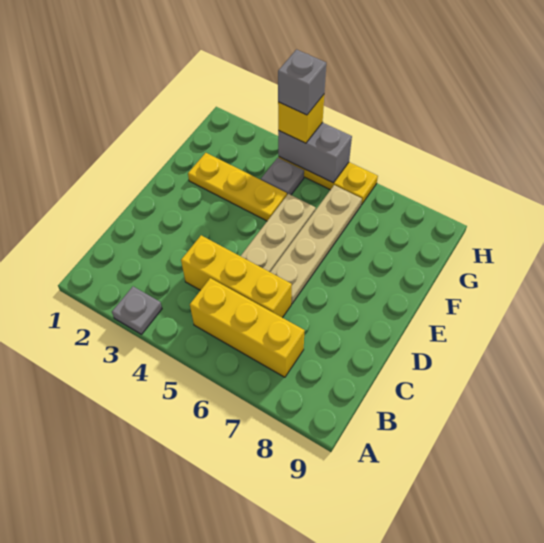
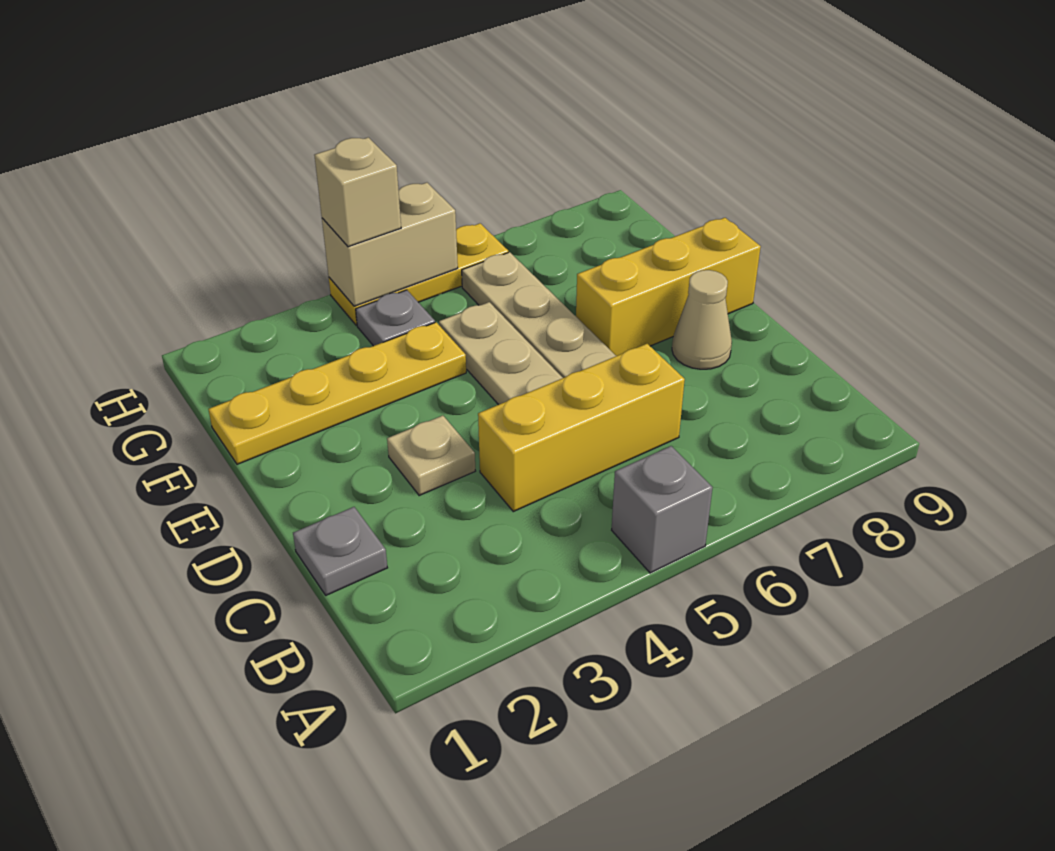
grey plate A3 level 1 -> grey plate C1 level 1
yellow brick B5:B7 level 1 -> yellow brick E7:E9 level 1
none -> tan plate D3 level 1
none -> tan cone D8 level 1
yellow plate F2:F4 level 1 -> yellow plate F1:F4 level 1
grey brick H4:H5 level 2 -> tan brick H4:H5 level 2
yellow brick H4 level 3 -> tan brick H4 level 3
grey brick H4 level 4 -> grey brick A5 level 1

